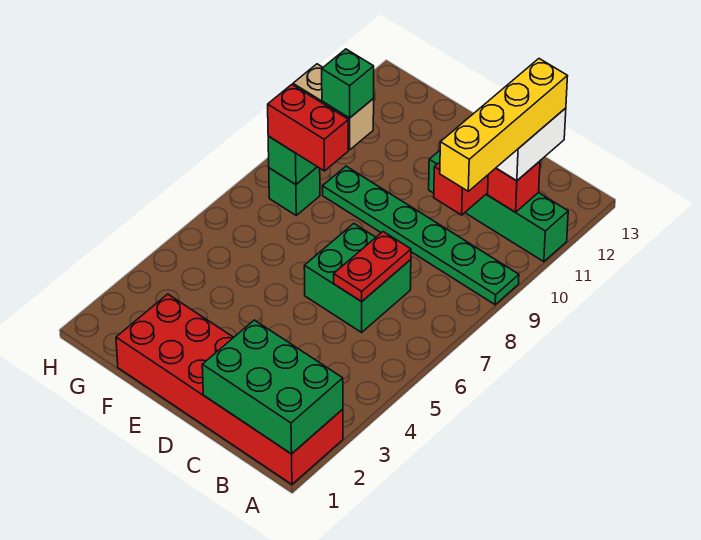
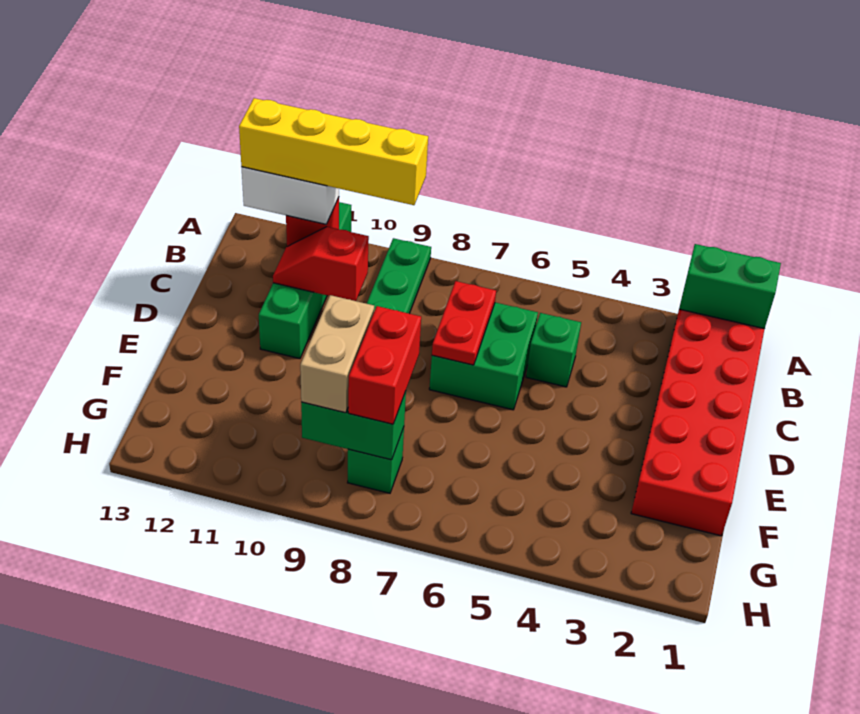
green brick A1:C2 level 2 -> green brick A1:A2 level 2
red plate C6:C7 level 2 -> red plate C7:D7 level 2
green brick F9 level 4 -> green brick C5 level 1

